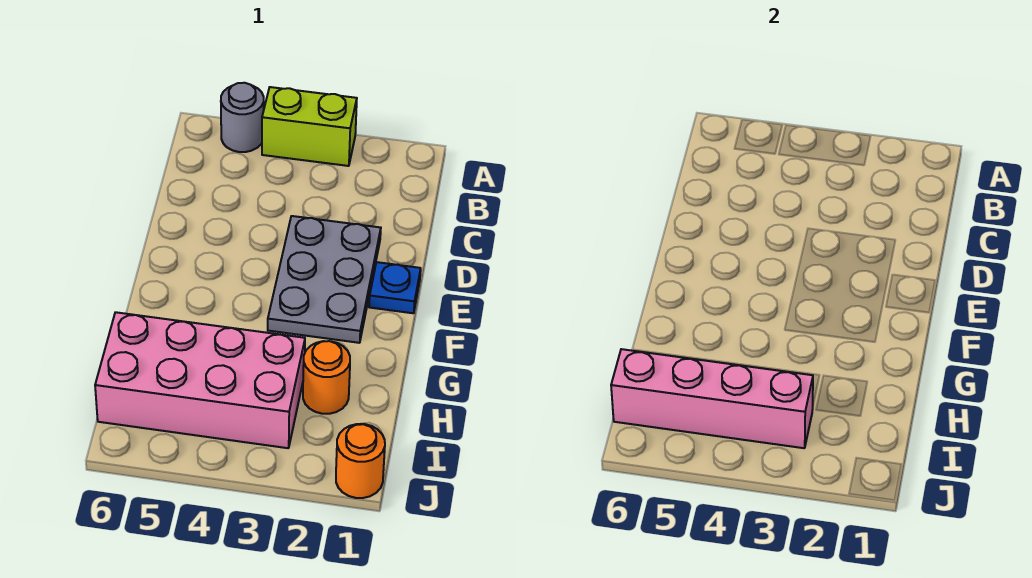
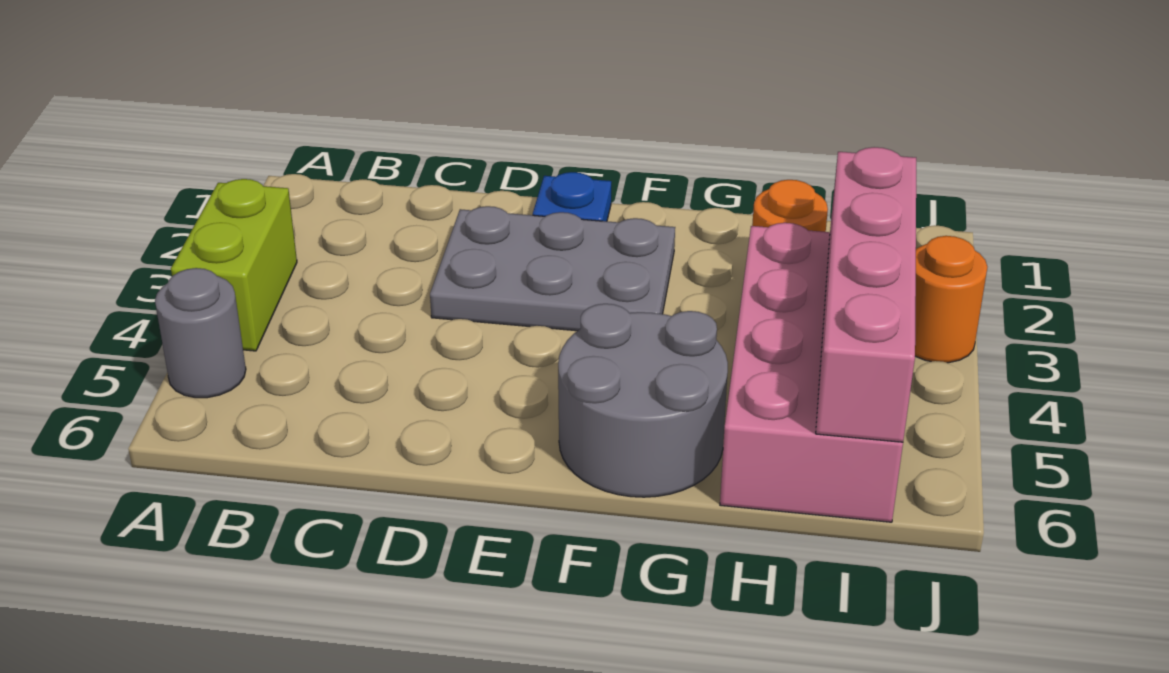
none -> grey round brick F5:G6 level 1
orange round brick J1 level 1 -> orange round brick J3 level 1

